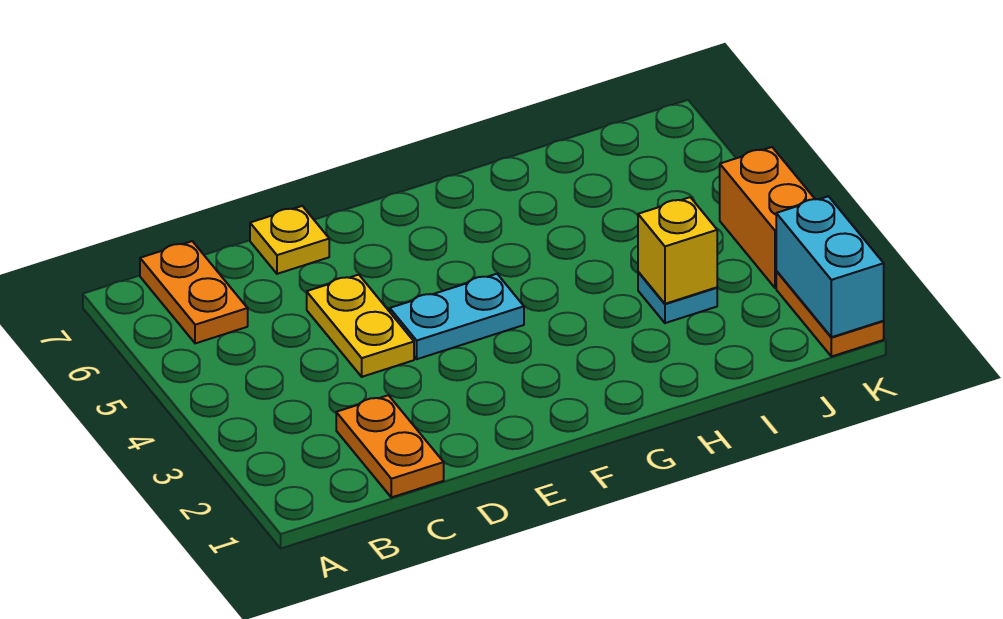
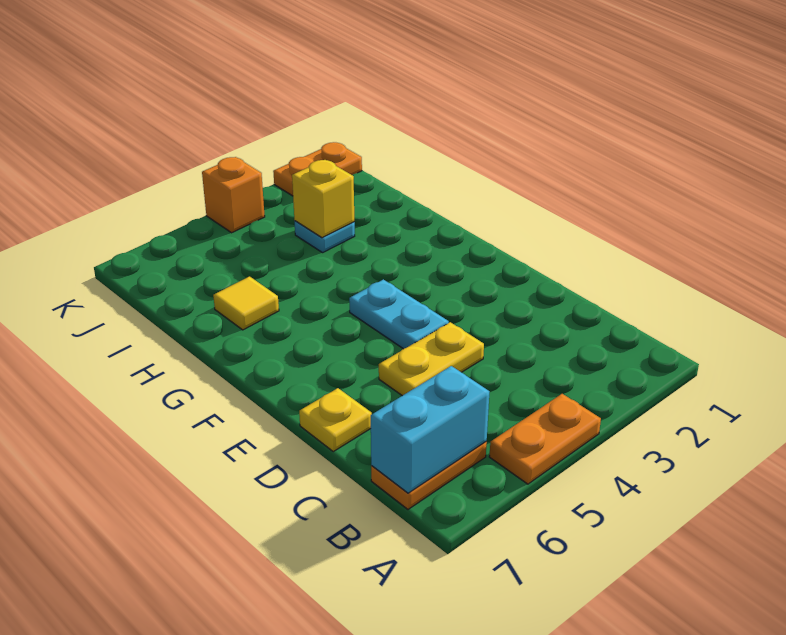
orange plate C1:C2 level 1 -> orange plate A4:A5 level 1
none -> yellow tile H6 level 1
cyan brick K1:K2 level 2 -> cyan brick B6:B7 level 2
orange brick K3:K4 level 1 -> orange brick K4 level 1

